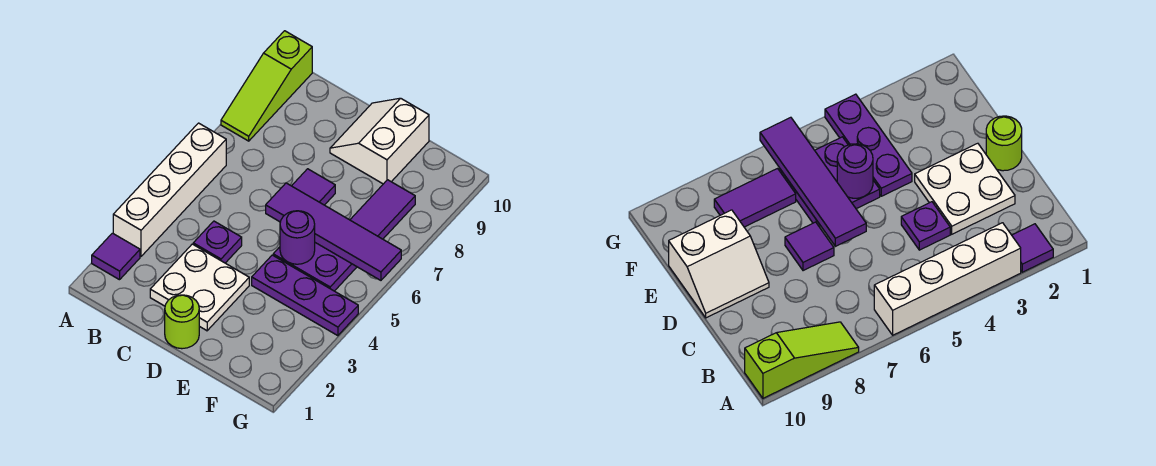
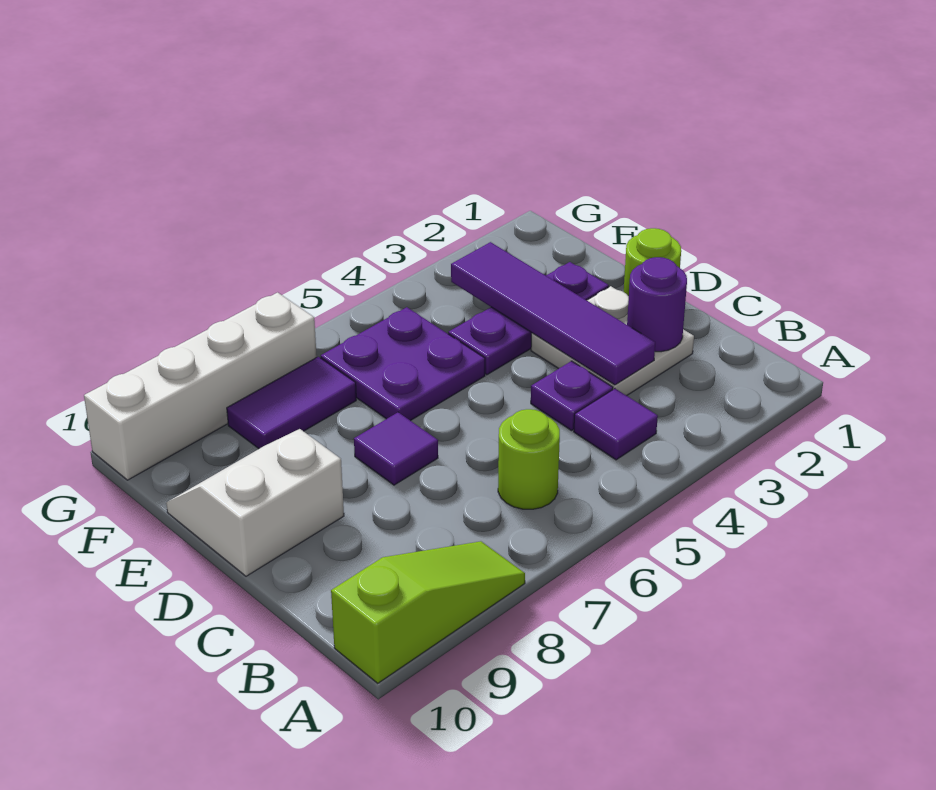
purple tile A2 level 1 -> purple tile B4 level 1
white brick A3:A6 level 1 -> white brick G7:G10 level 1
none -> lime round brick B6 level 1
purple tile D6:G6 level 2 -> purple tile C3:F3 level 2
white slope D9:E10 level 1 top E -> white slope D9:E10 level 1 top D
purple plate E4:G4 level 1 -> purple plate E2:E4 level 1
purple round brick E5 level 2 -> purple round brick C2 level 2

